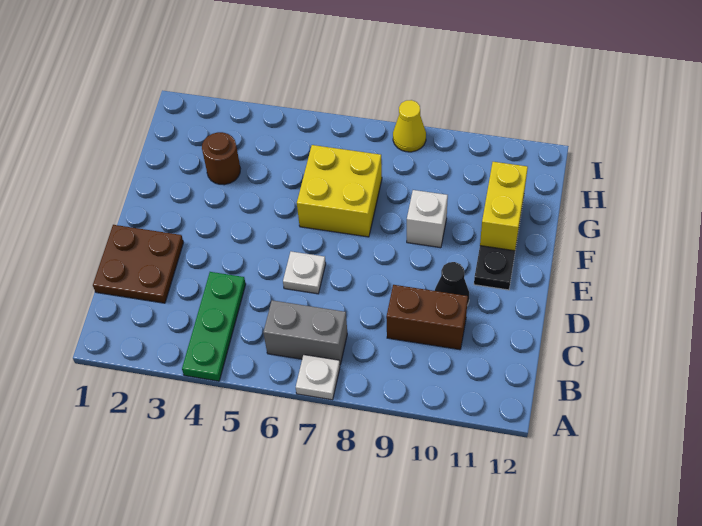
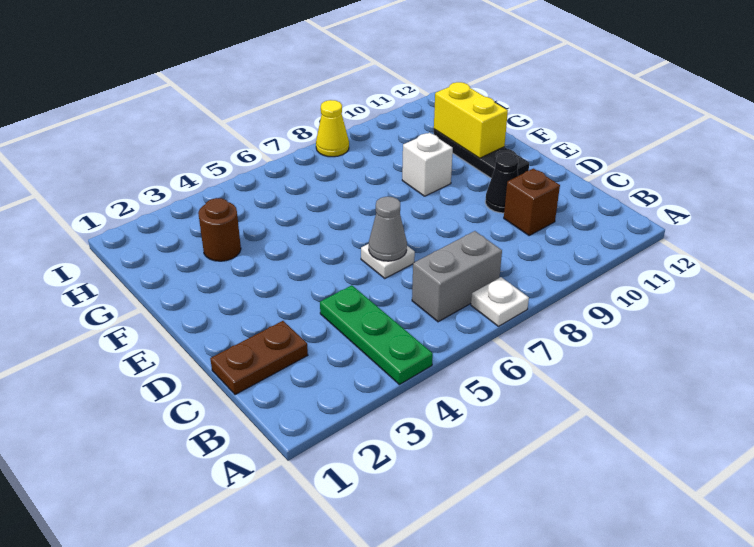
brown plate C1:D2 level 1 -> brown plate C1:C2 level 1
brown brick C9:C10 level 1 -> brown brick C10 level 1
none -> grey cone D6 level 2
yellow brick F6:G7 level 1 -> none

